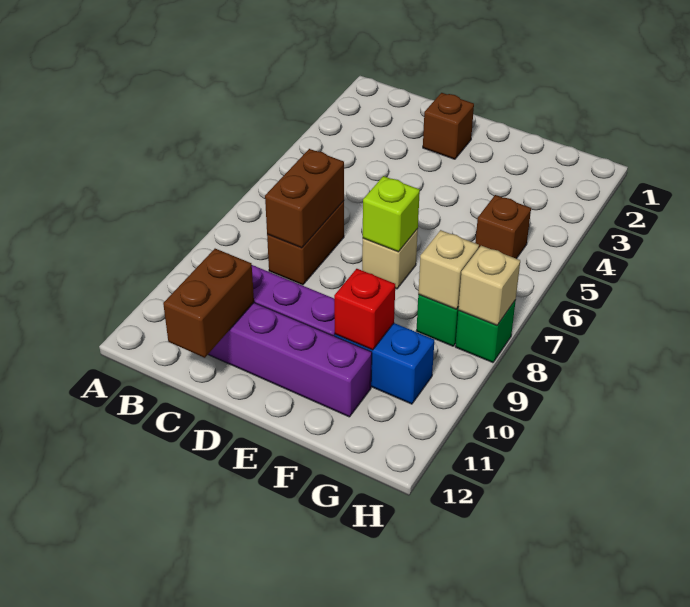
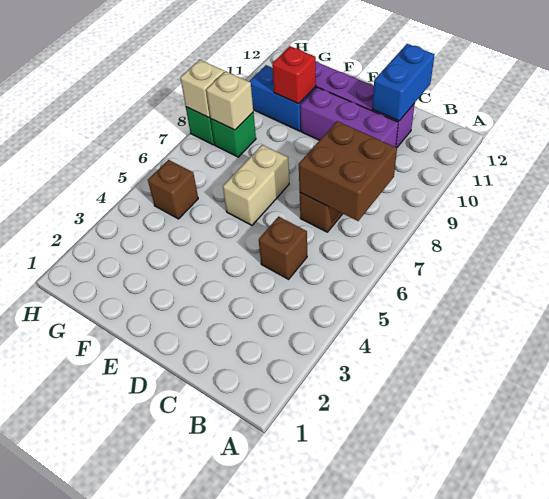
brown brick C7:C8 level 2 -> brown brick B7:C8 level 2
brown brick C11:C12 level 2 -> blue brick C11:C12 level 2
brown brick D2 level 1 -> brown brick C5 level 1
tan brick E7 level 1 -> tan brick E6:E7 level 1
lime brick E7 level 2 -> none

